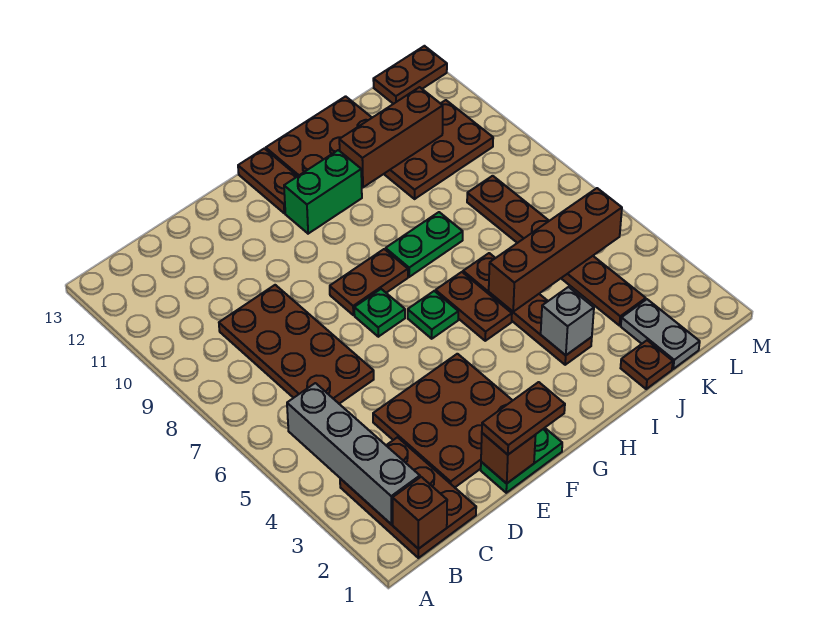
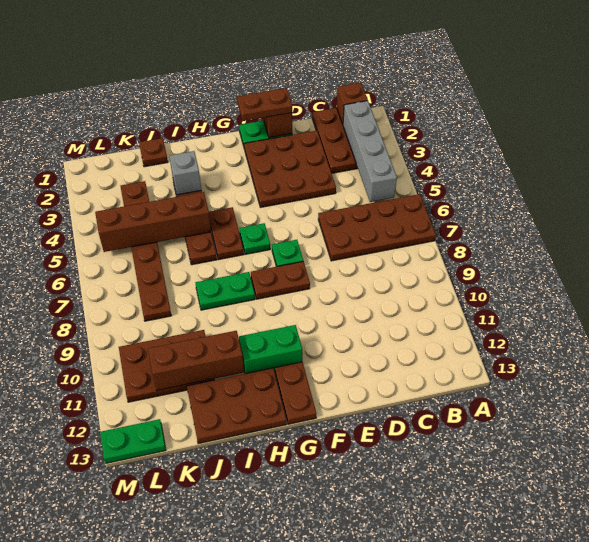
brown plate C6:D9 level 1 -> brown plate A6:D7 level 1
grey plate K1:K2 level 1 -> none
brown plate L13:M13 level 1 -> green plate L13:M13 level 1

